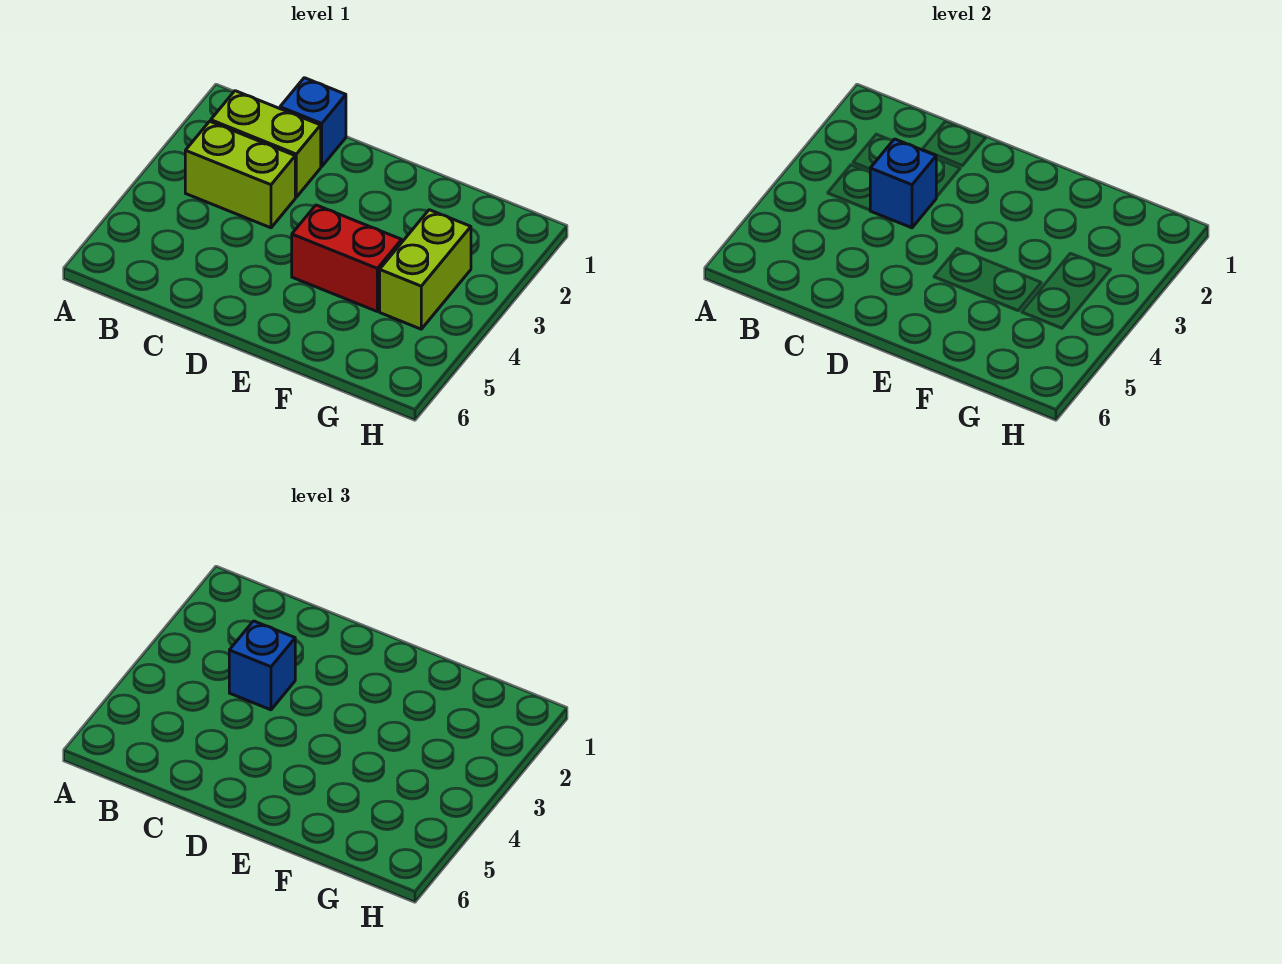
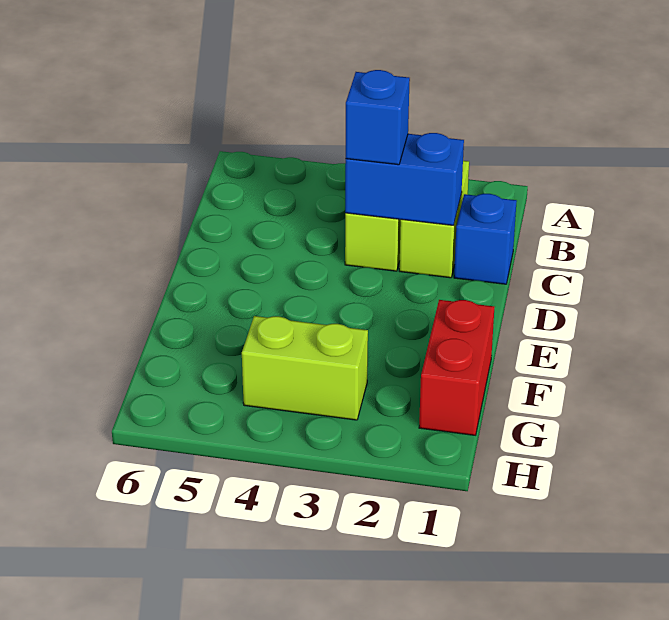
blue brick C3 level 2 -> blue brick C2:C3 level 2
red brick E4:F4 level 1 -> red brick F1:G1 level 1

